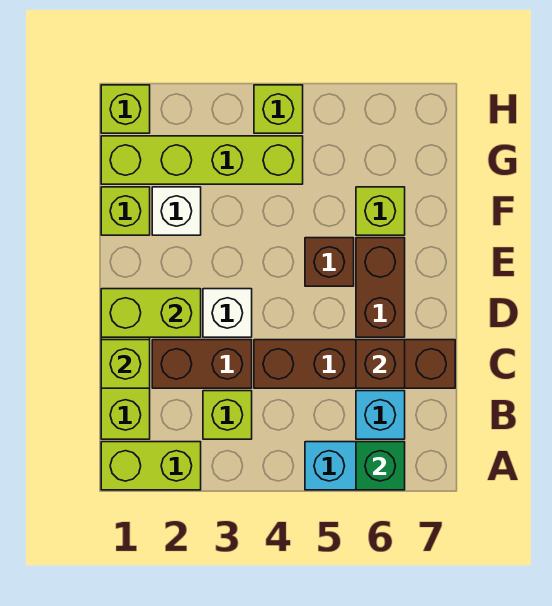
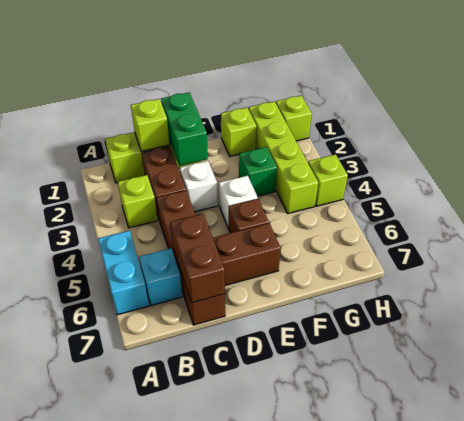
lime brick A1:A2 level 1 -> none
green brick A6 level 2 -> green brick F3 level 1
brown brick C6 level 2 -> brown brick C6:C7 level 2
lime brick D1:D2 level 2 -> green brick D1:D2 level 2
white brick F2 level 1 -> white brick E4 level 1
lime brick F6 level 1 -> none

